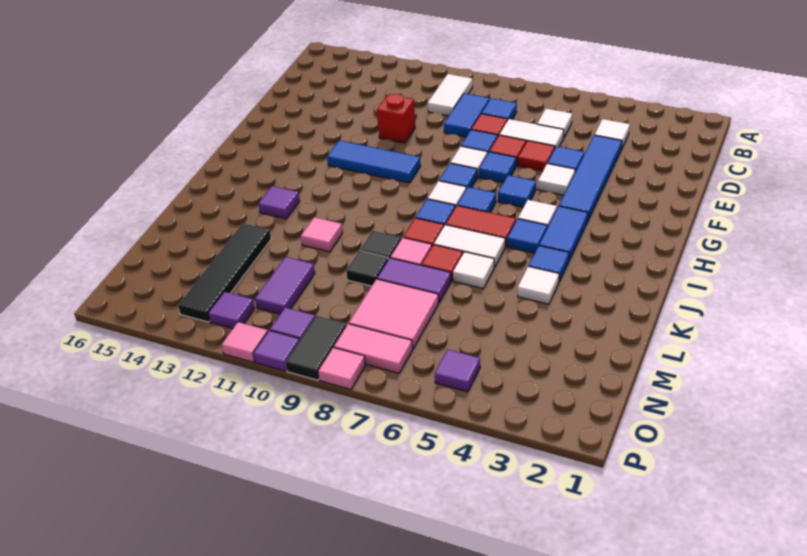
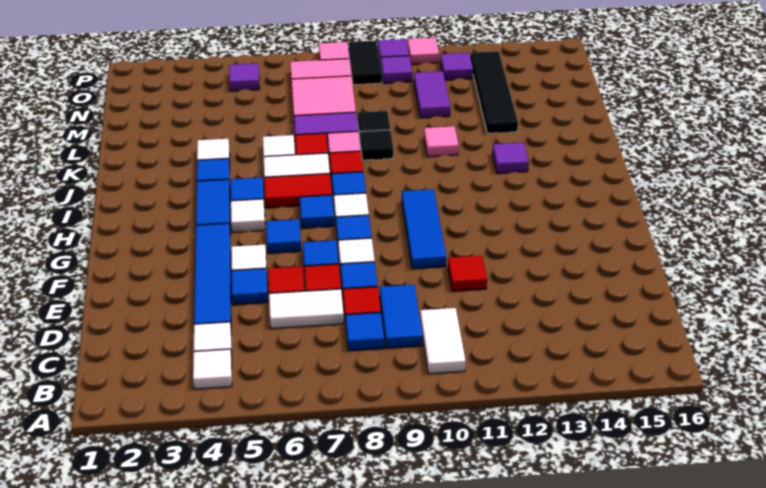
white tile C6 level 1 -> white tile B4 level 1
red brick E11 level 1 -> red tile E11 level 1
blue tile G10:G12 level 1 -> blue tile F10:H10 level 1

